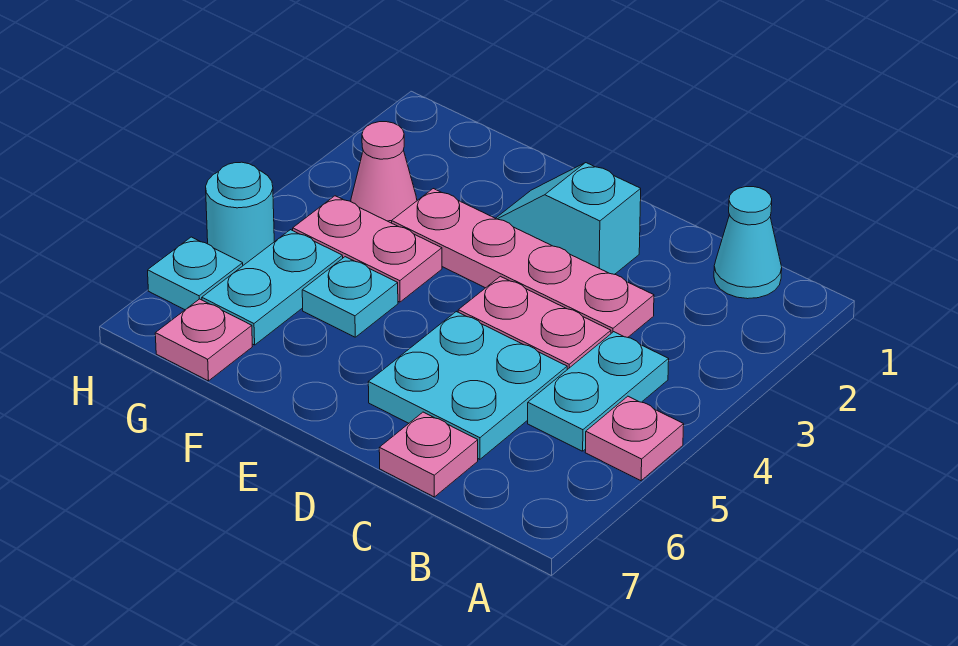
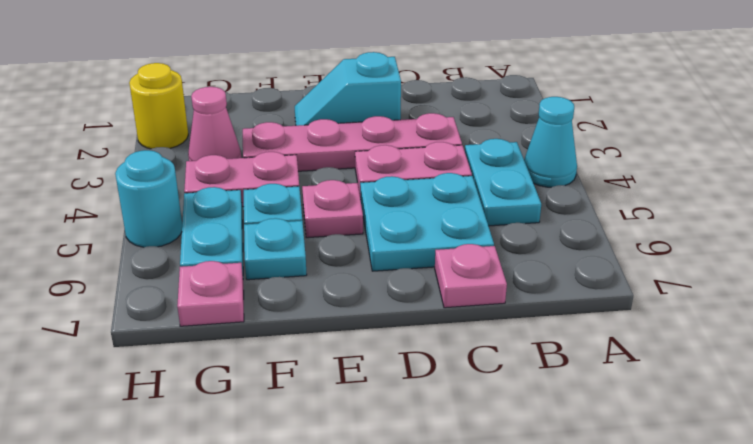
pink plate A5 level 1 -> pink plate E5 level 1
cyan cone B1 level 1 -> cyan cone A4 level 1
none -> yellow round brick H2 level 1
cyan plate H6 level 1 -> cyan plate F6 level 1

